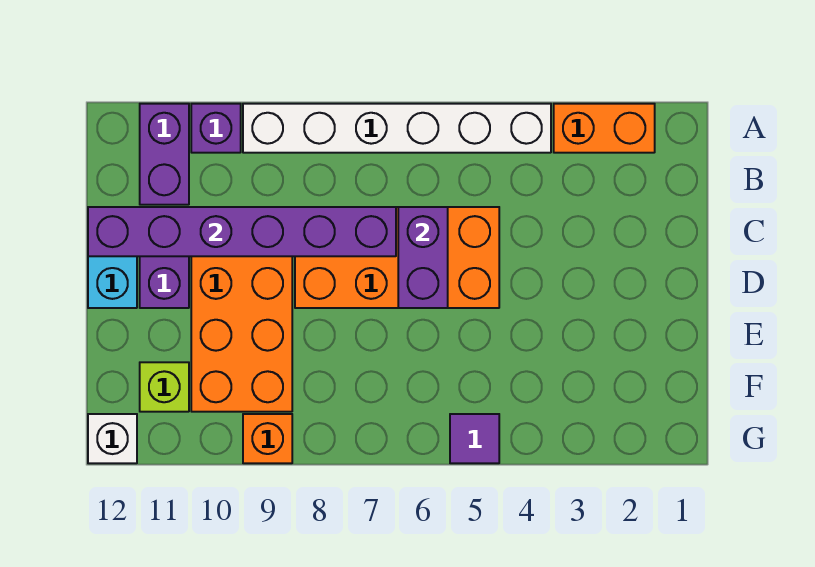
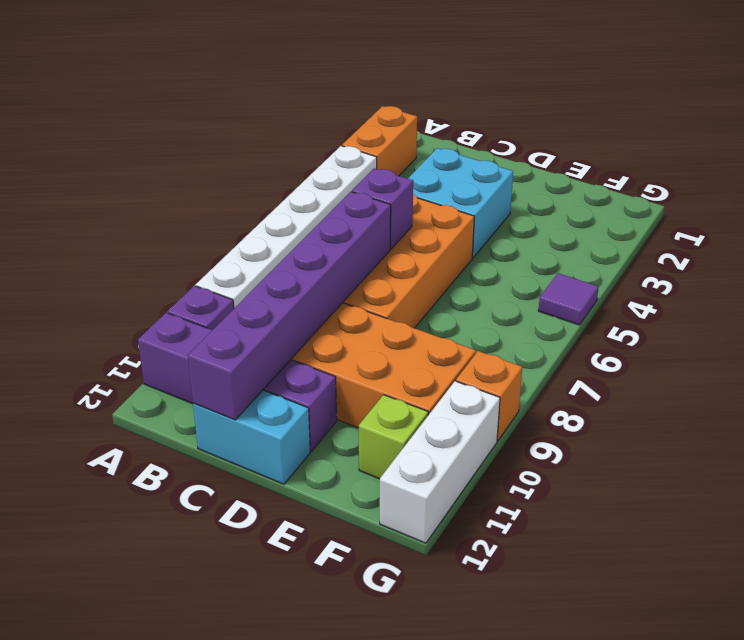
none -> cyan brick C3:D4 level 1
purple brick C6:D6 level 2 -> purple brick C6 level 2
white brick G12 level 1 -> white brick G10:G12 level 1

